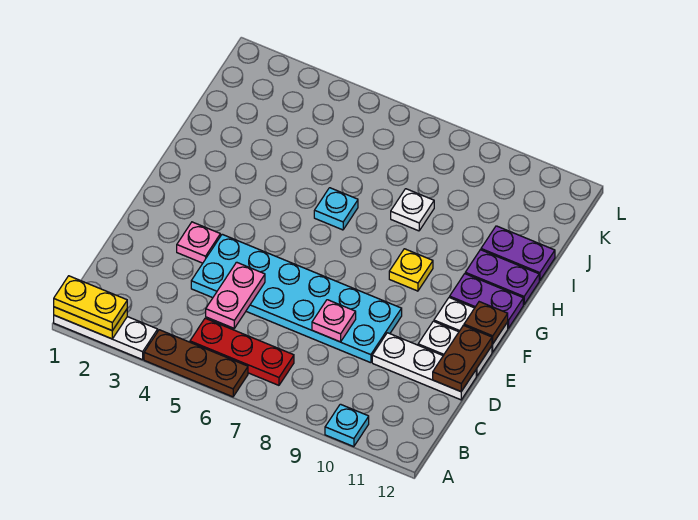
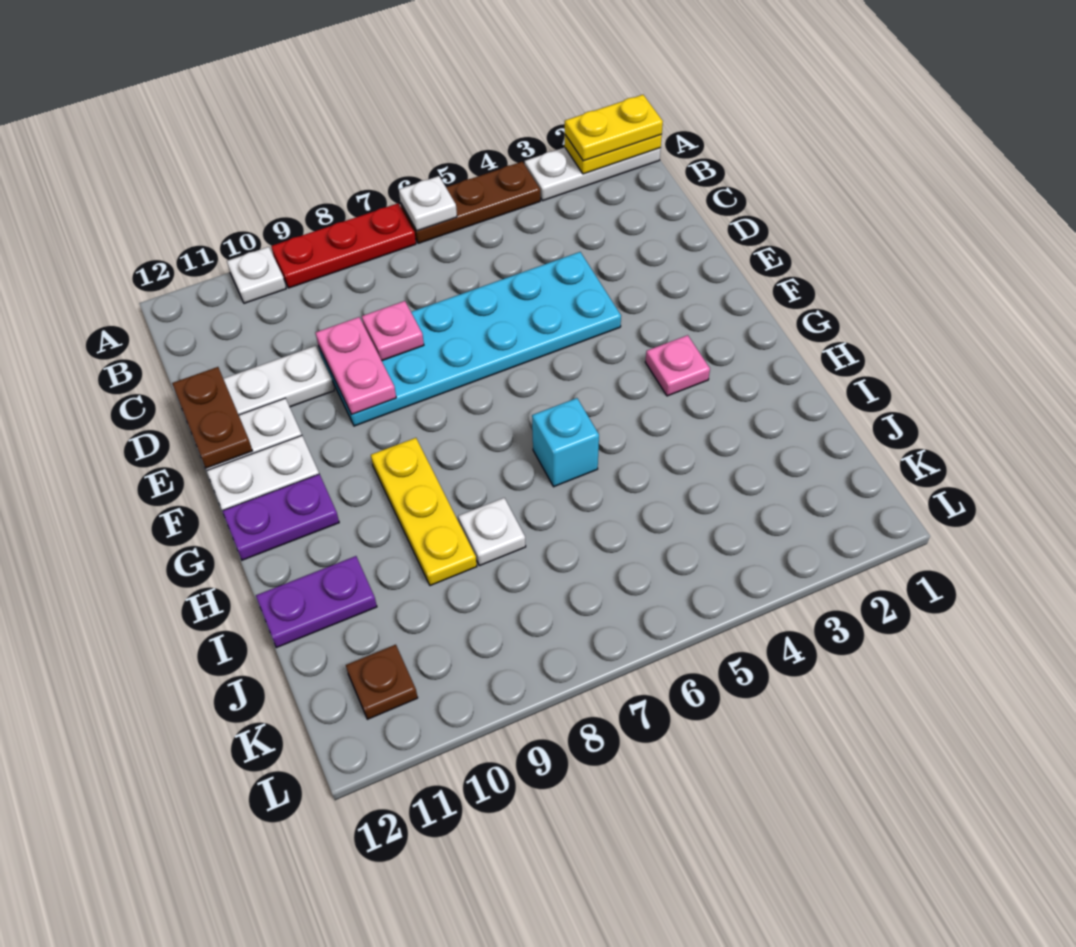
none -> white plate A6 level 2
cyan plate A10 level 1 -> white plate A10 level 1
red plate B5:B7 level 1 -> red plate A7:A9 level 1
pink plate C5:D5 level 2 -> pink plate D9:E9 level 2
pink plate E3 level 1 -> pink plate G3 level 1
brown plate F12 level 2 -> brown plate K11 level 1
yellow plate G9 level 1 -> yellow plate G9:I9 level 1
cyan plate H6 level 1 -> cyan brick H6 level 1
purple plate H11:H12 level 1 -> none

